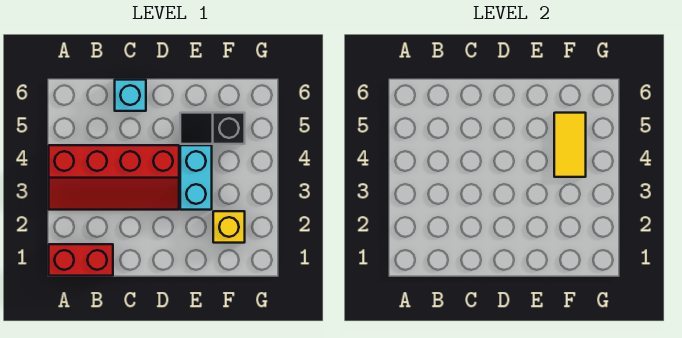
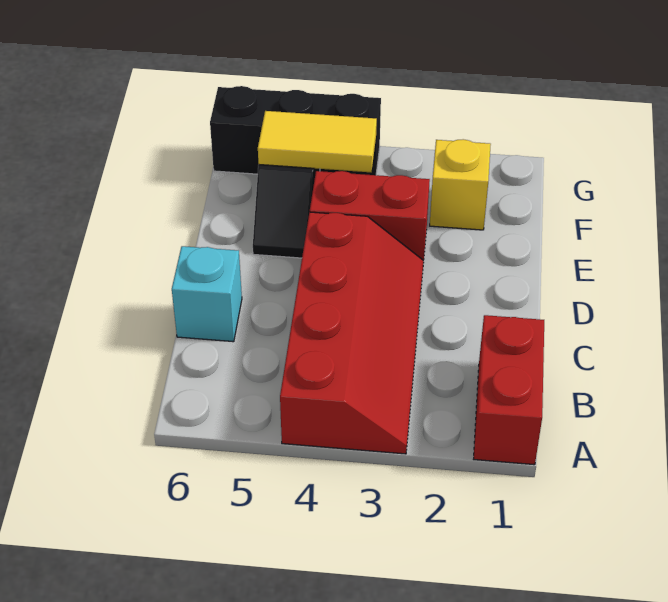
cyan brick E3:E4 level 1 -> red brick E3:E4 level 1
none -> black brick G4:G6 level 1

